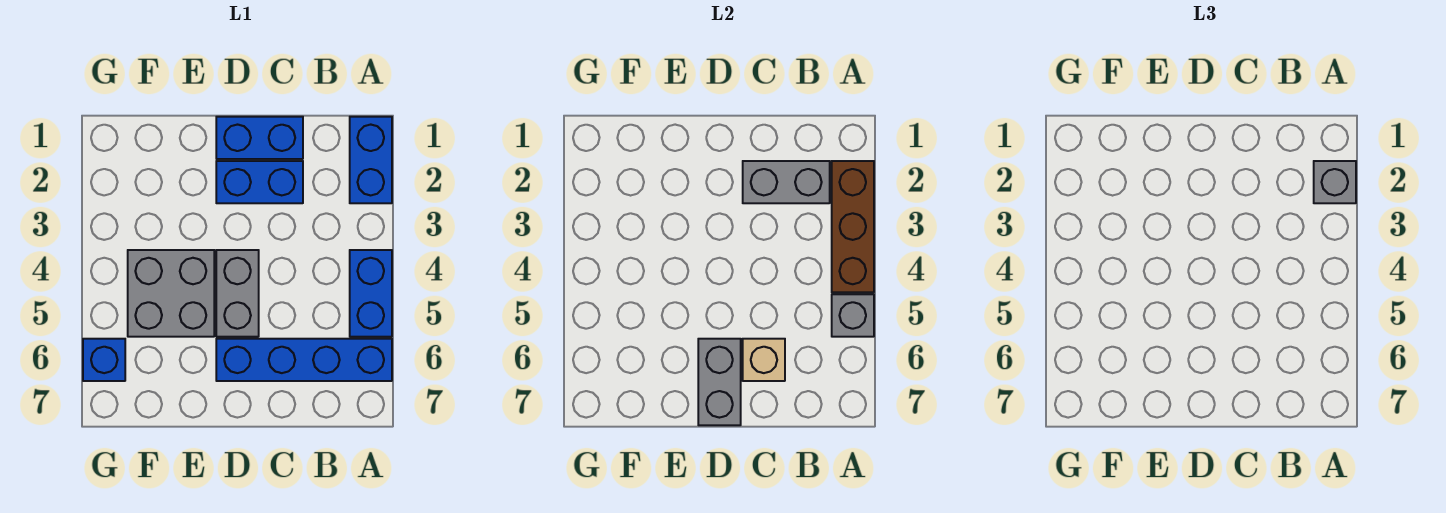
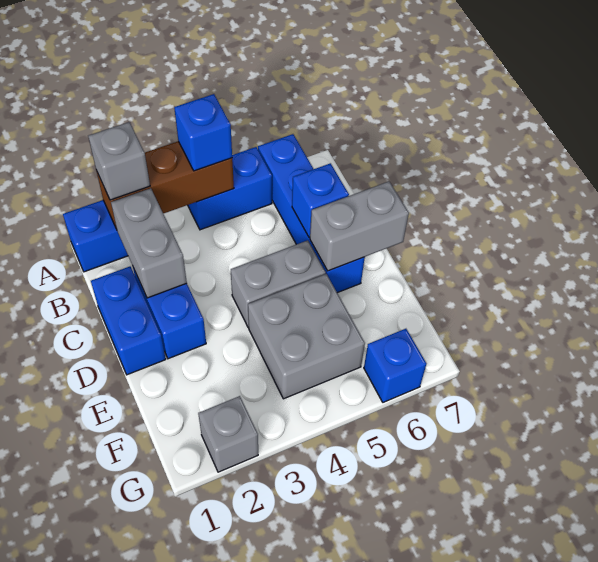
none -> blue brick A4 level 3
grey brick A5 level 2 -> grey brick G2 level 1
tan brick C6 level 2 -> blue brick C6 level 2

